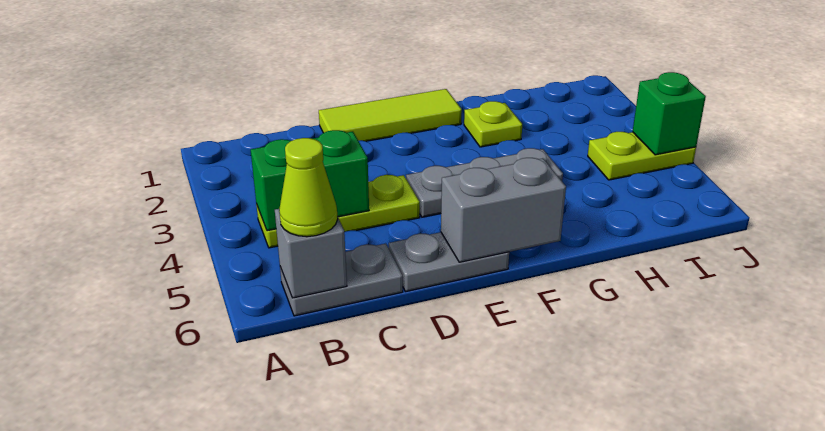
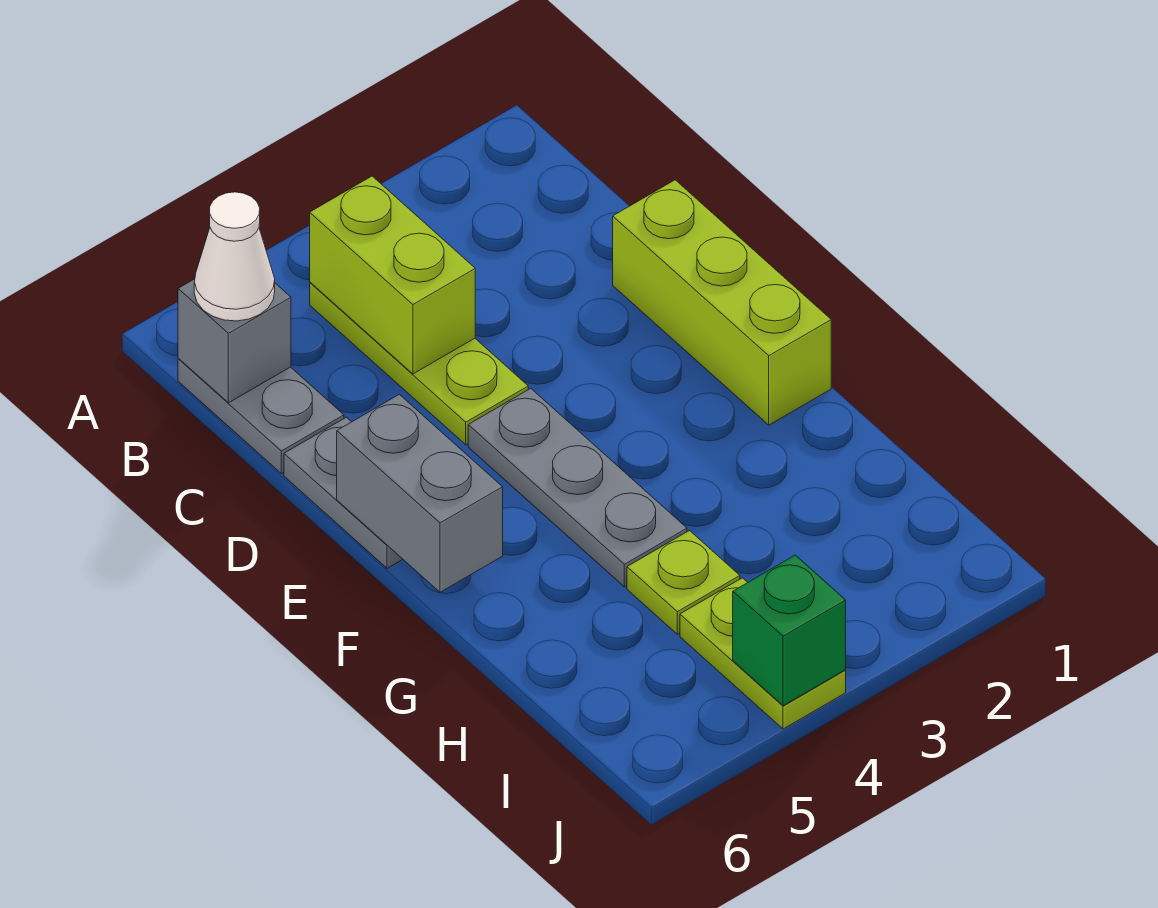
green brick B4:C4 level 2 -> lime brick B4:C4 level 2
lime cone B6 level 3 -> white cone B6 level 3
lime tile D1:F1 level 1 -> lime brick D1:F1 level 1
lime plate G2 level 1 -> lime plate H4 level 1

